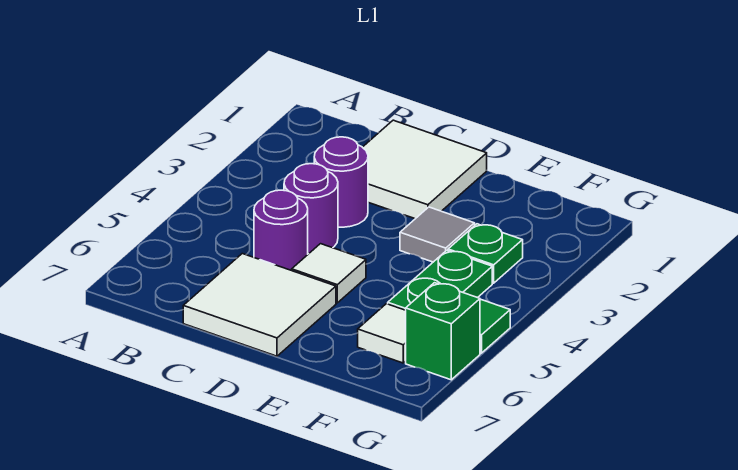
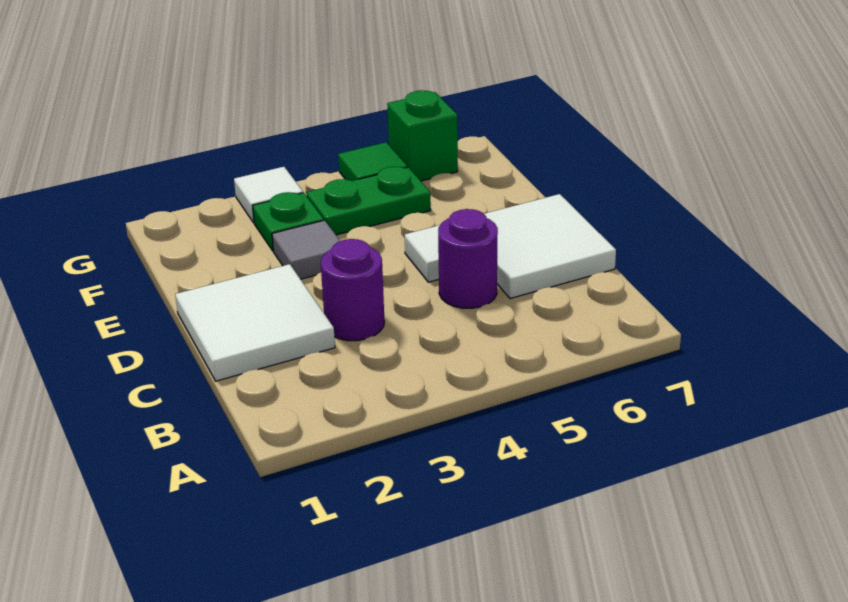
purple round brick C4 level 1 -> none
white tile F6 level 1 -> white tile G3 level 1

